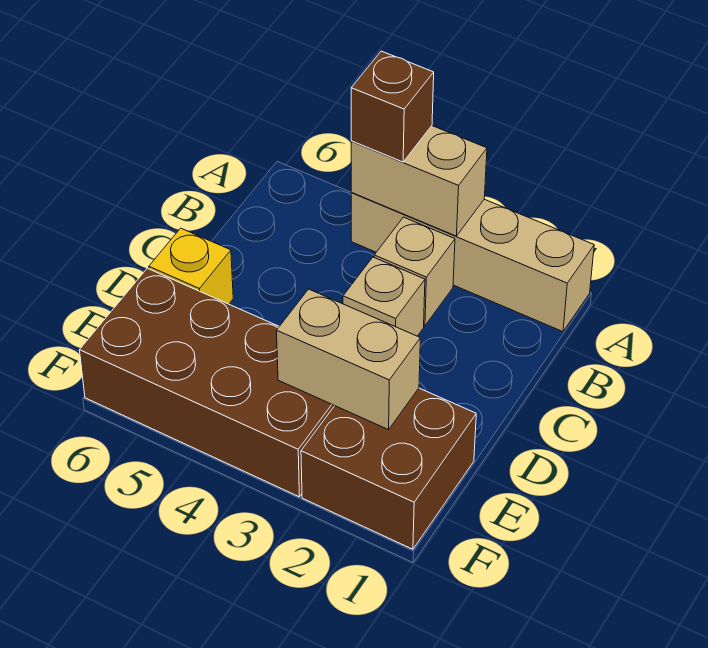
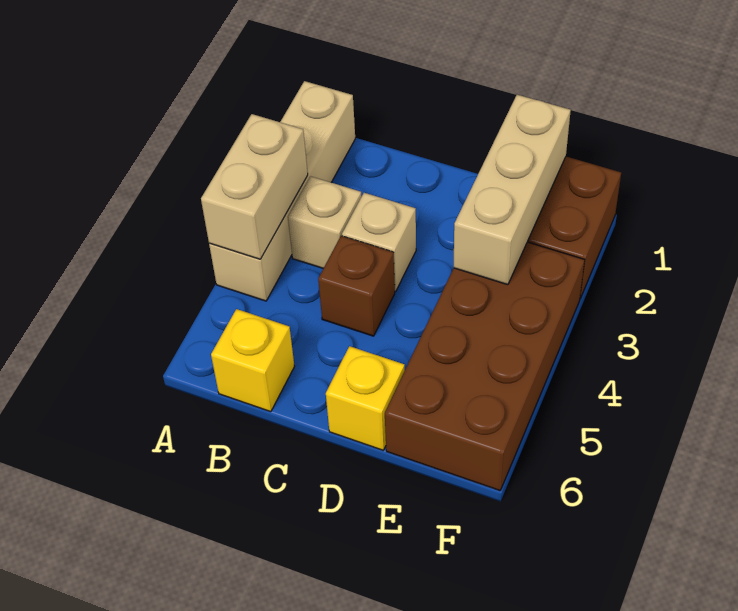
brown brick A4 level 3 -> brown brick C4 level 1
none -> yellow brick B6 level 1
tan brick E2:E3 level 2 -> tan brick E1:E3 level 2

